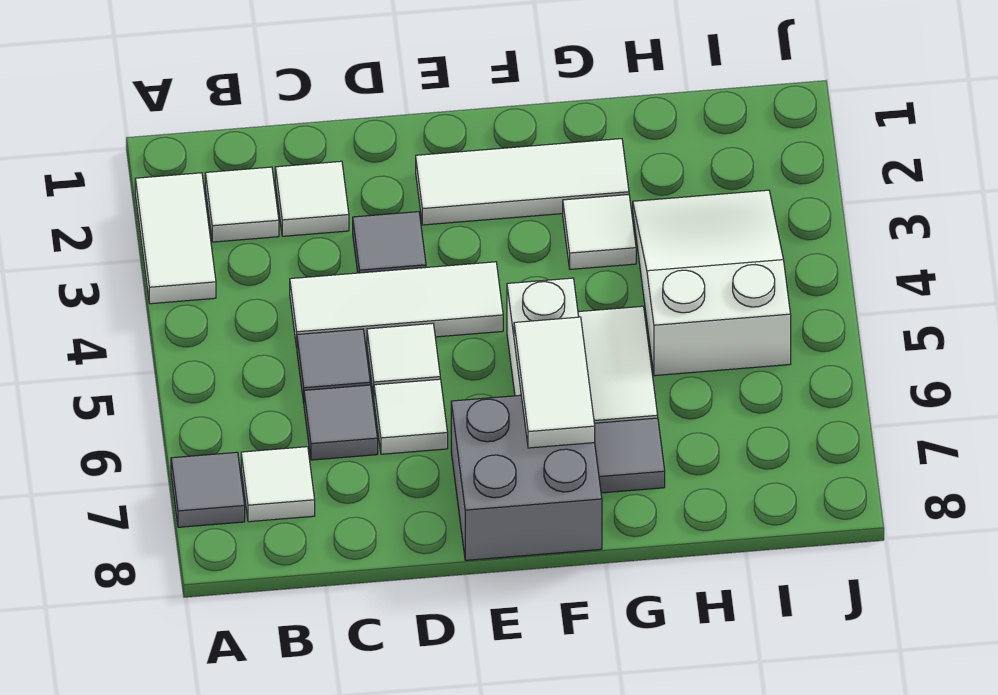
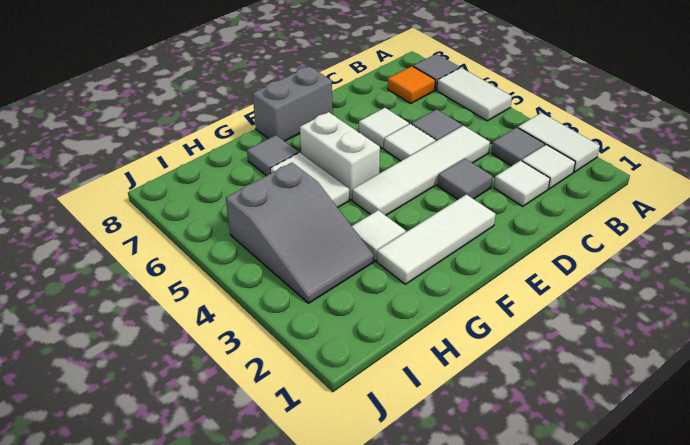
white tile B7 level 1 -> orange tile B7 level 1
white tile C4:E4 level 1 -> white tile C4:F4 level 1
grey tile C6 level 1 -> grey tile B3 level 1
grey brick E7:F8 level 1 -> grey brick E8:F8 level 1
white tile F6:F7 level 2 -> white tile A5:A6 level 1
white slope H3:I5 level 1 top 5 -> grey slope H3:I5 level 1 top 5

